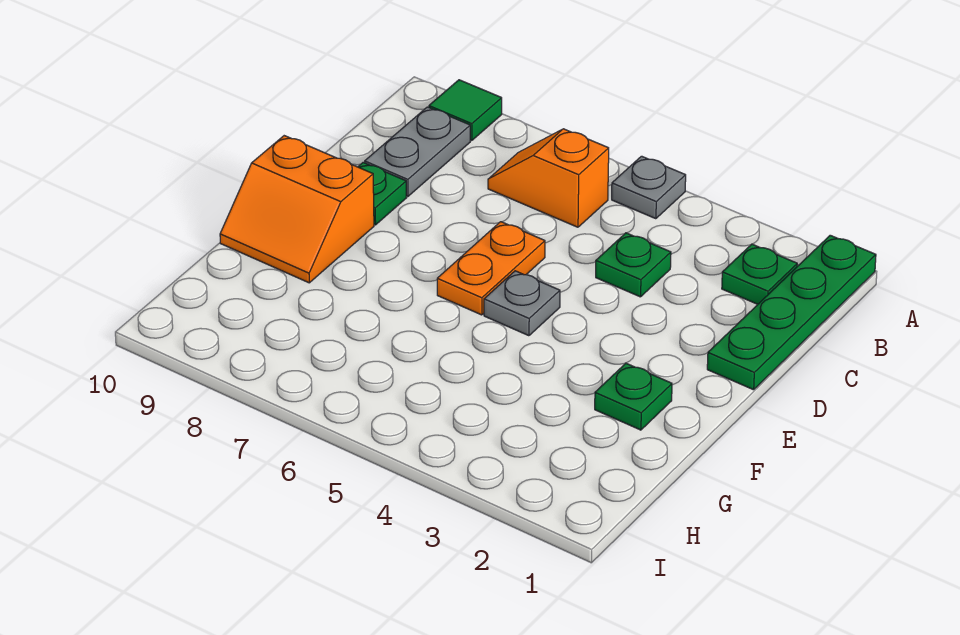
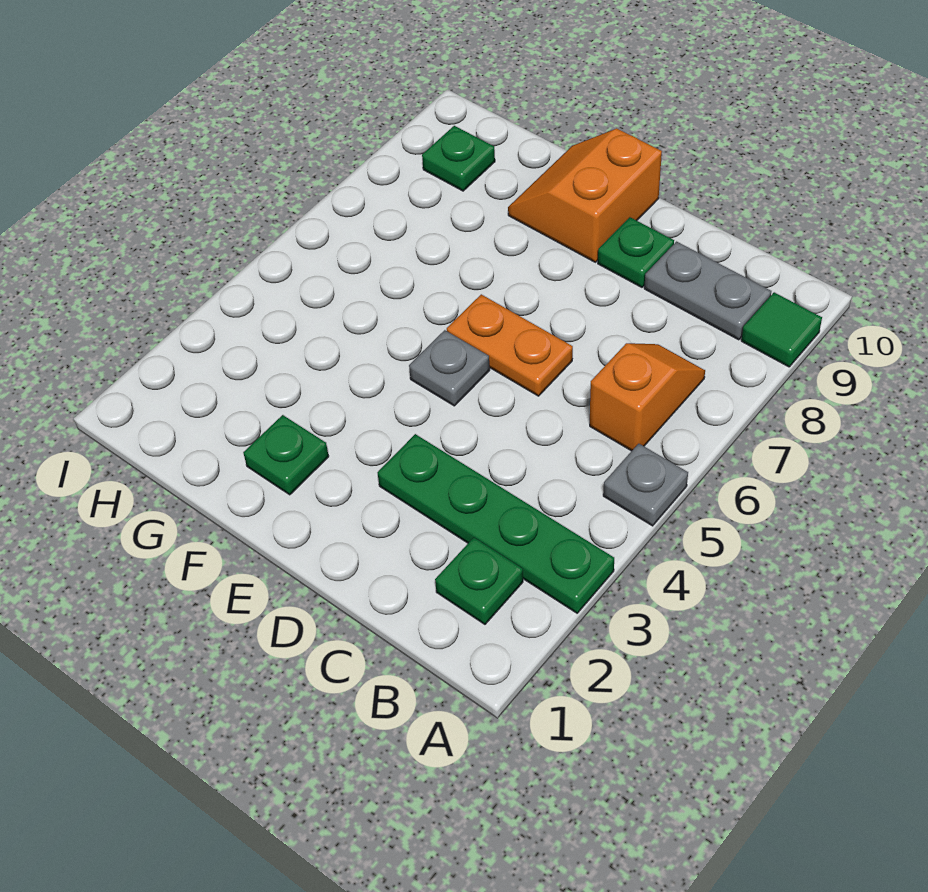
green plate A1:D1 level 1 -> green plate A3:D3 level 1
green plate C4 level 1 -> green plate H9 level 1

